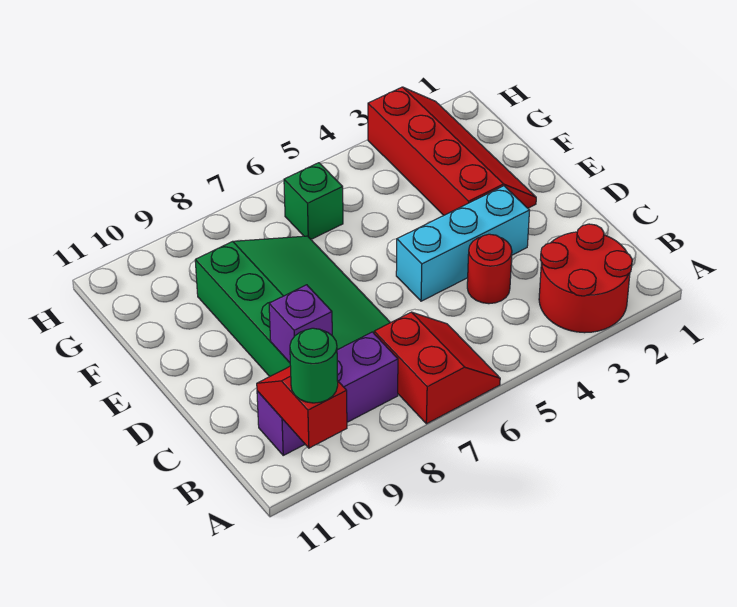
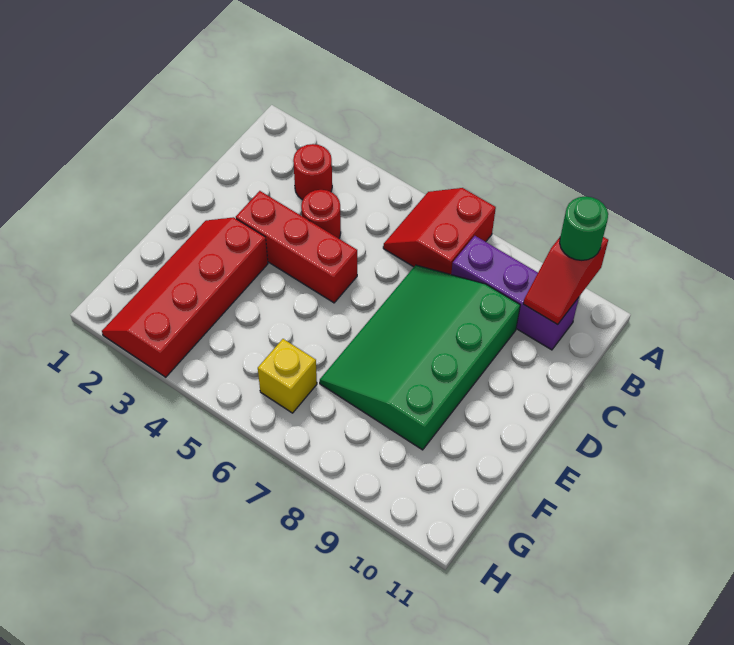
red round brick A2:B3 level 1 -> red round brick B3 level 1
purple brick C9 level 2 -> none
cyan brick D3:D5 level 1 -> red brick D3:D5 level 1
green brick G6 level 1 -> yellow brick G6 level 1

